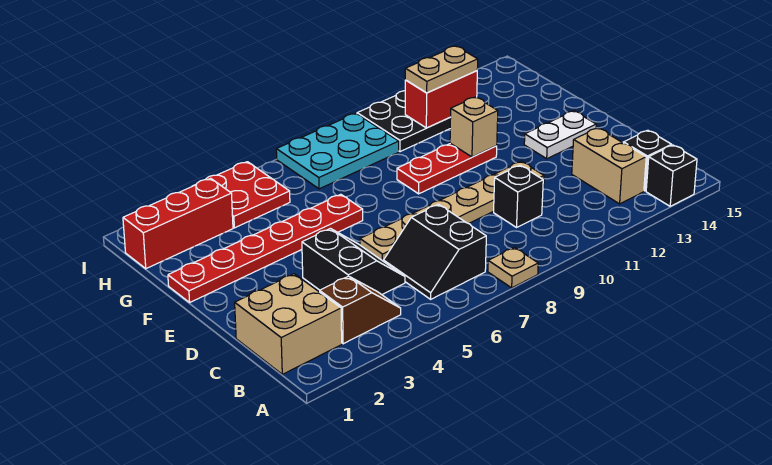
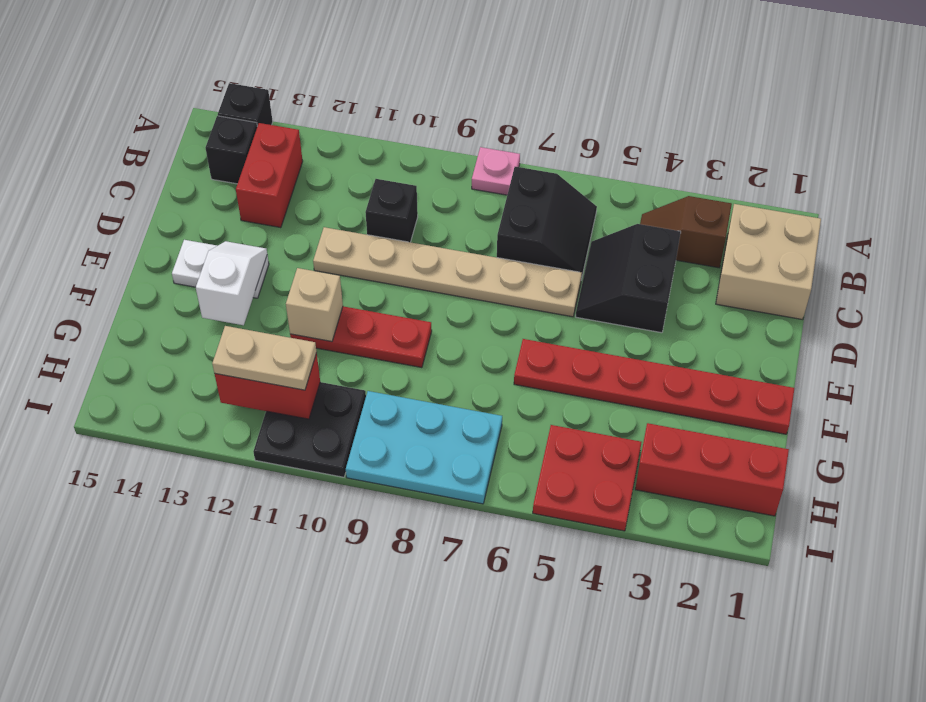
tan plate A8 level 1 -> pink plate A8 level 1
tan brick B13:C13 level 1 -> red brick B13:C13 level 1
none -> white slope E13:F13 level 2 top F

